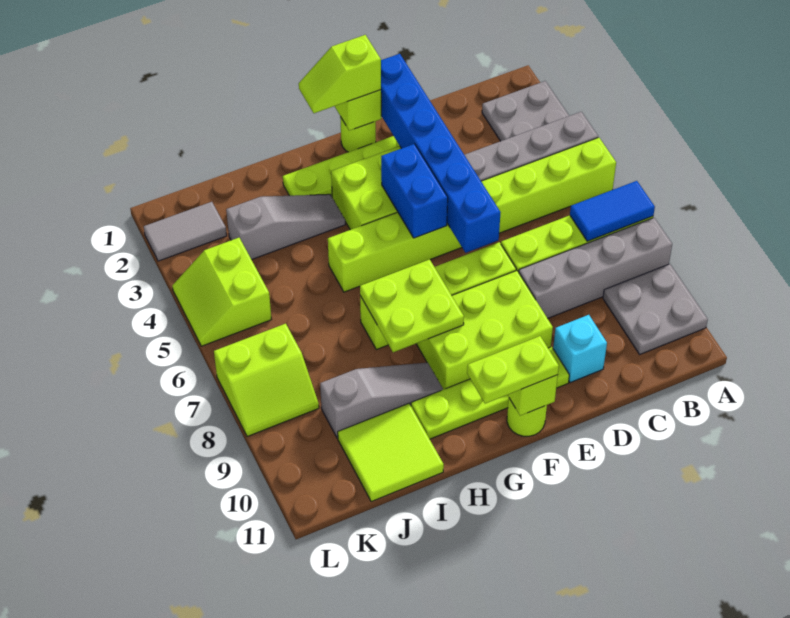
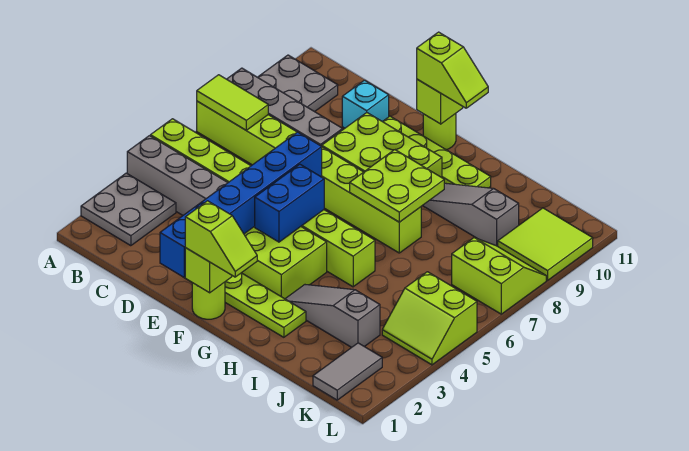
blue tile A7:B7 level 2 -> lime tile A7:B7 level 2
lime plate F11:G11 level 3 -> lime slope F11:G11 level 3 top F
lime tile I10:J11 level 1 -> lime tile K9:L10 level 1
grey tile K2:L2 level 1 -> grey tile K1:K2 level 1
lime slope K4:L5 level 1 top K -> lime slope K4:L5 level 1 top 5

